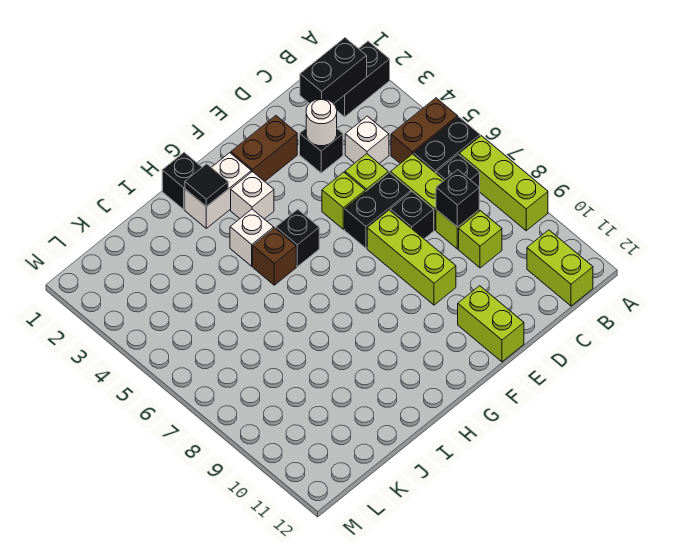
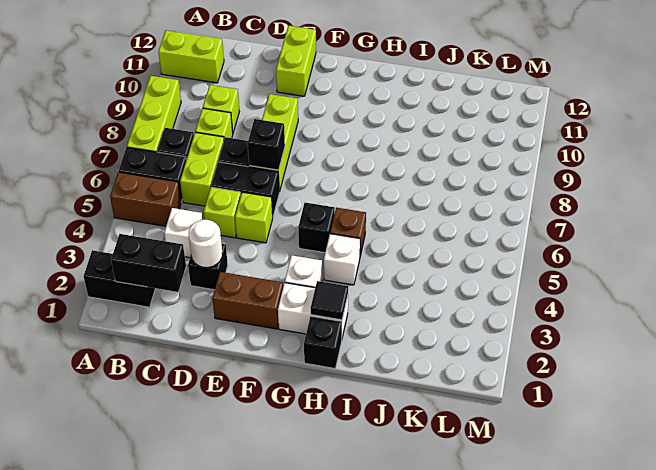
lime brick B11:B12 level 1 -> lime brick A11:B11 level 1
black brick C8 level 2 -> black brick E7 level 2

